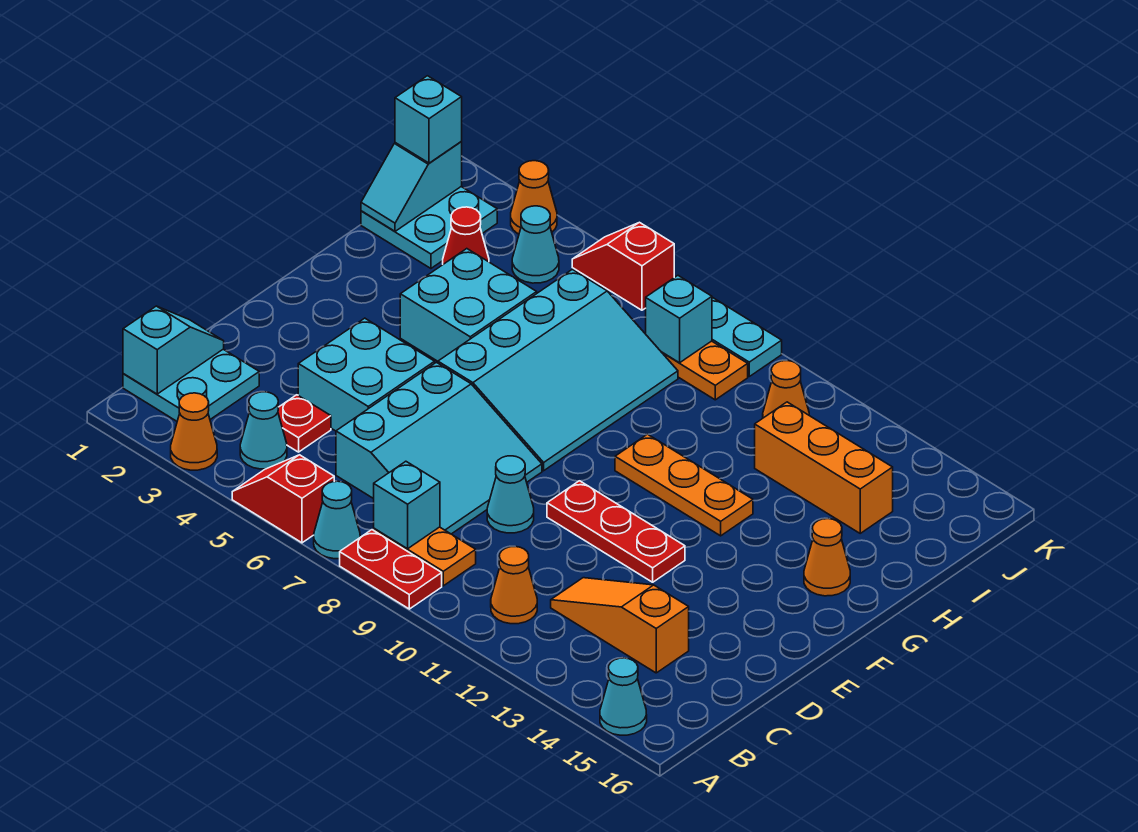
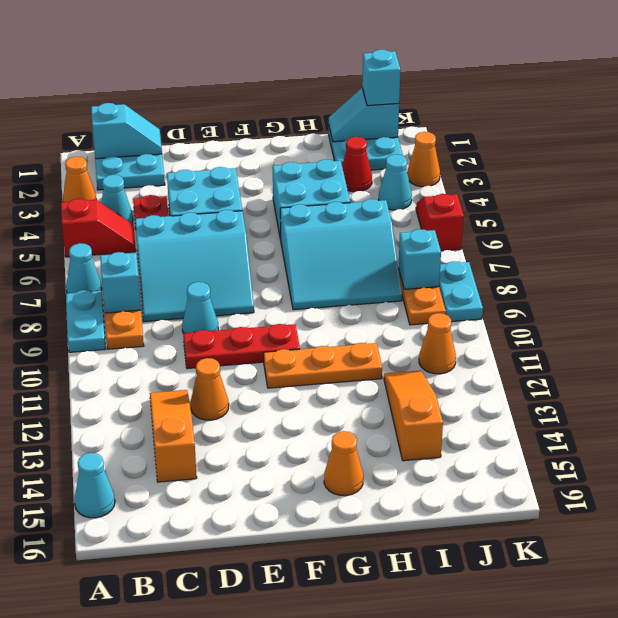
red slope A5:A6 level 1 top 6 -> red slope A5:B5 level 1 top A
red plate A8:A9 level 1 -> cyan plate A8:A9 level 1
orange cone B11 level 1 -> orange cone D12 level 1
red plate E10:E12 level 1 -> red plate D10:F10 level 1
cyan slope F6:I8 level 1 top 6 -> cyan slope G6:I8 level 1 top 6
orange plate G10:G12 level 1 -> orange plate F11:H11 level 1
orange brick I12:I14 level 1 -> orange slope I12:I14 level 1 top 14

